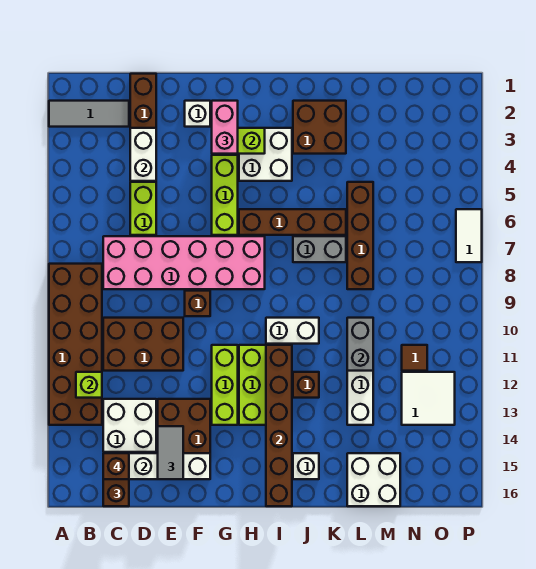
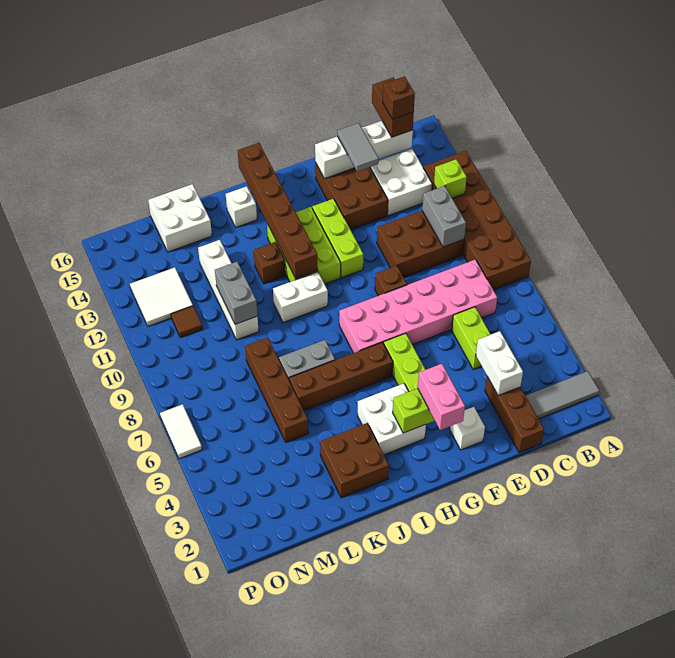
none -> grey brick C10:C11 level 2

